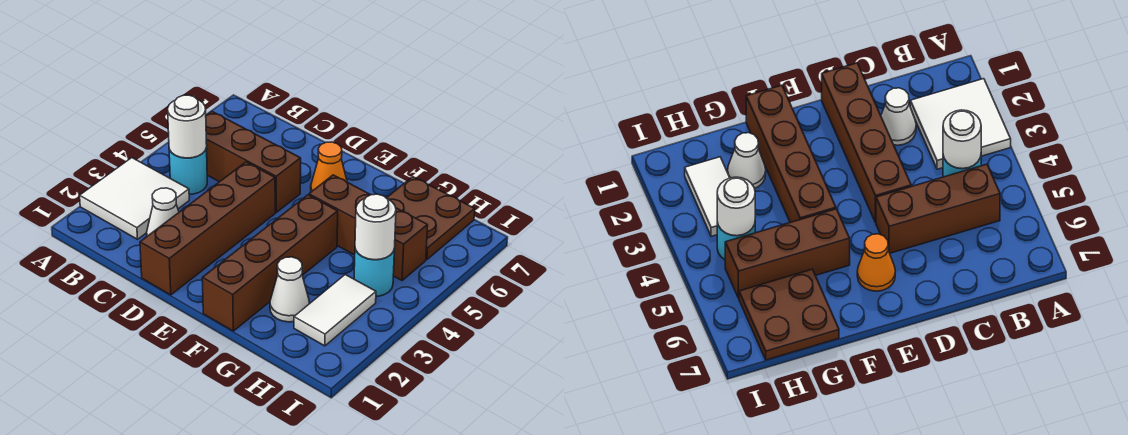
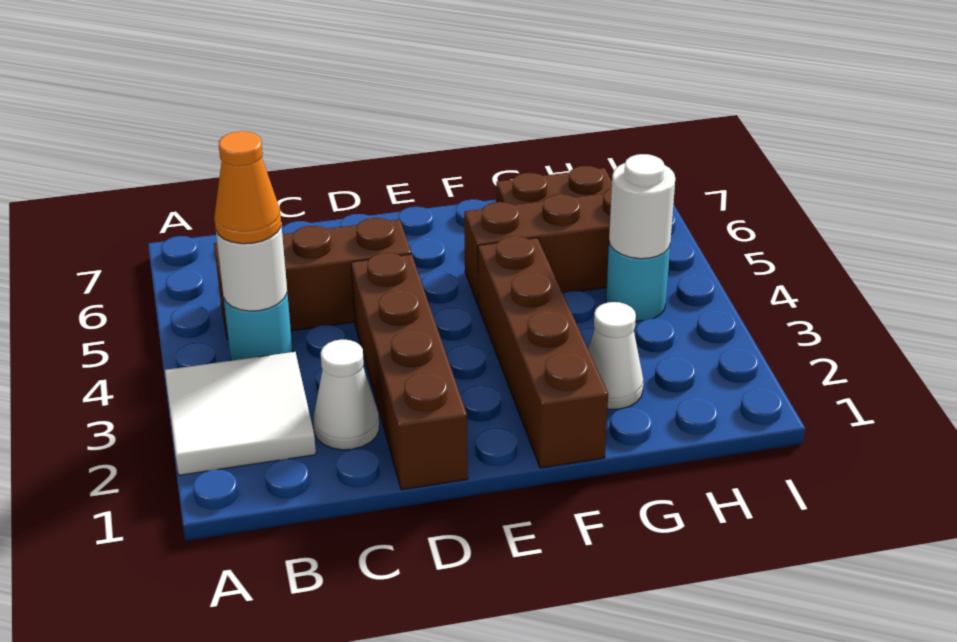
orange cone E6 level 1 -> orange cone B4 level 3
white tile H2:H3 level 1 -> none

